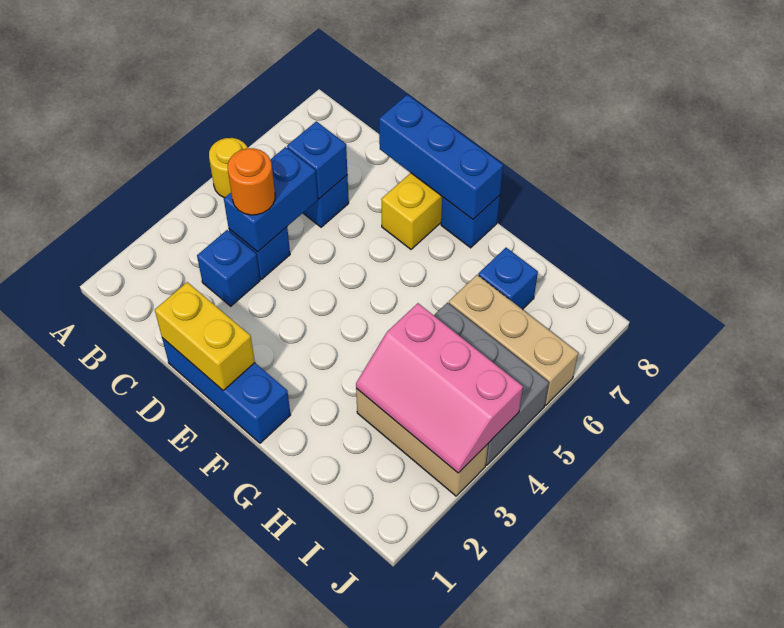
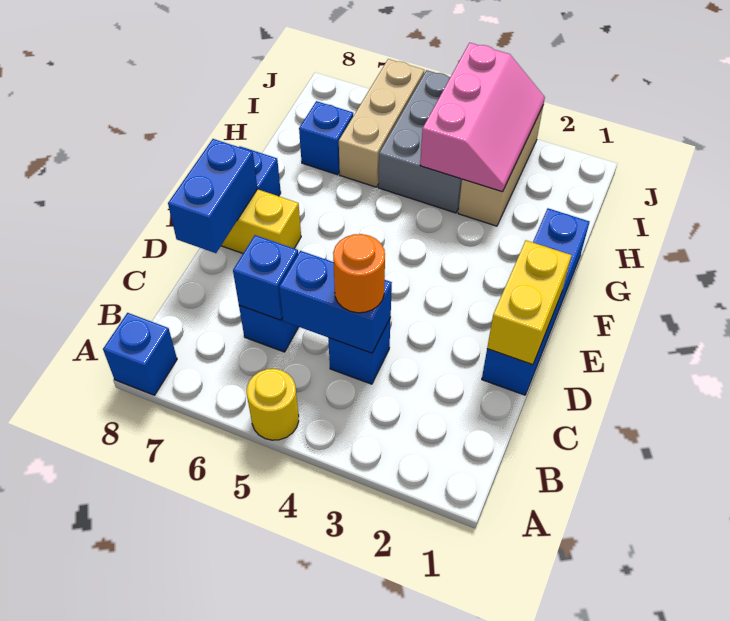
blue brick C3 level 1 -> blue brick A8 level 1
blue brick D1:F1 level 1 -> blue brick D1:G1 level 1
blue brick D8:F8 level 2 -> blue brick D8:E8 level 2

